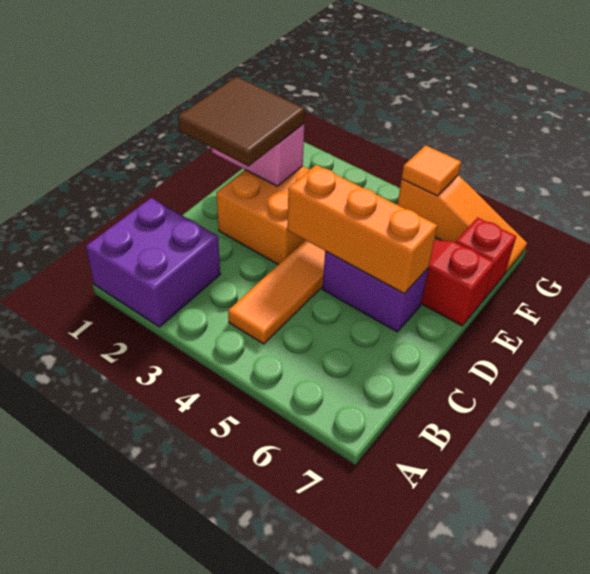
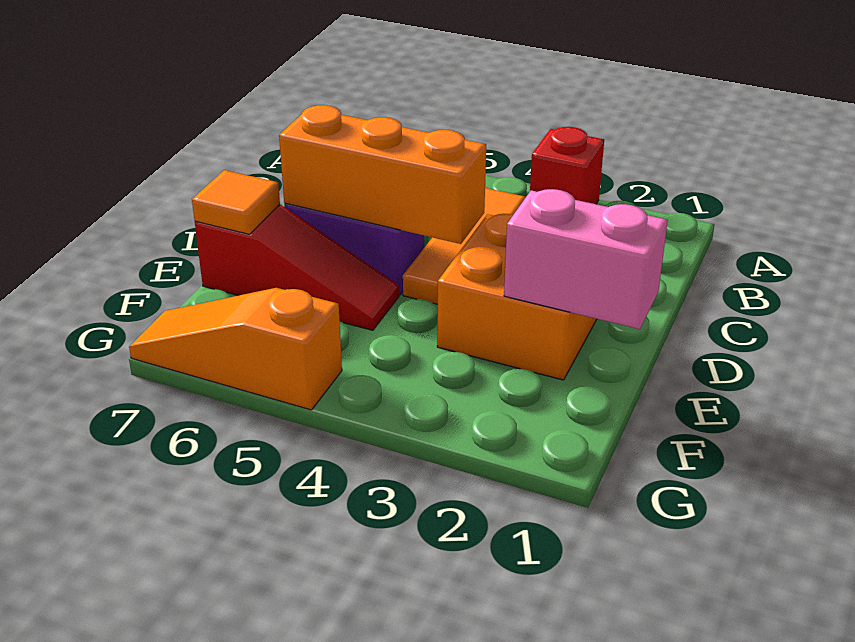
purple brick A1:B2 level 1 -> none
brown tile D1:E2 level 3 -> none
red brick F7 level 1 -> red brick A3 level 1
orange tile G5 level 2 -> orange tile E7 level 2

